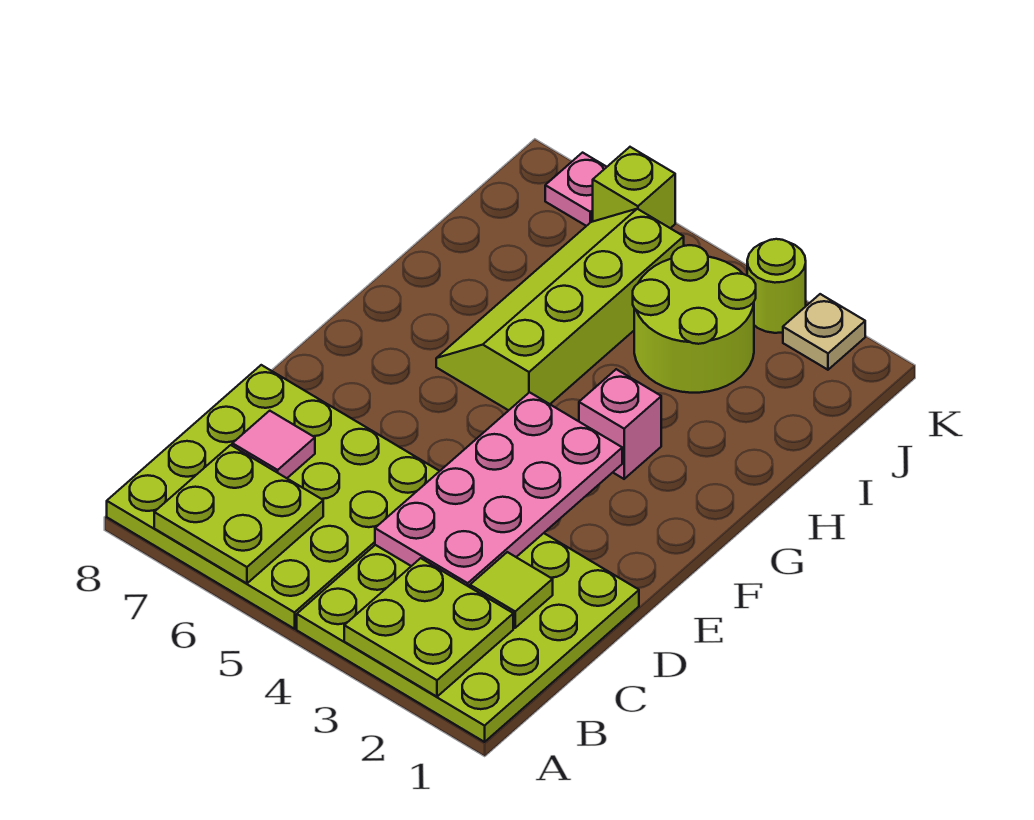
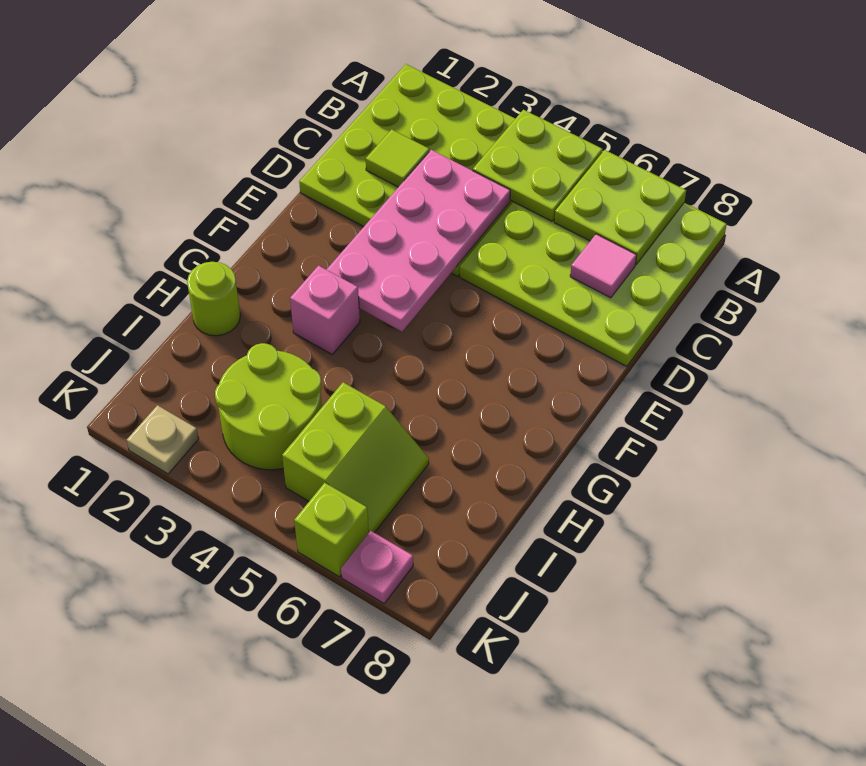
lime plate A2:B3 level 2 -> lime plate A4:B5 level 2
lime slope G5:J6 level 1 top 5 -> lime slope I5:J6 level 1 top 5
lime round brick K3 level 1 -> lime round brick H1 level 1

